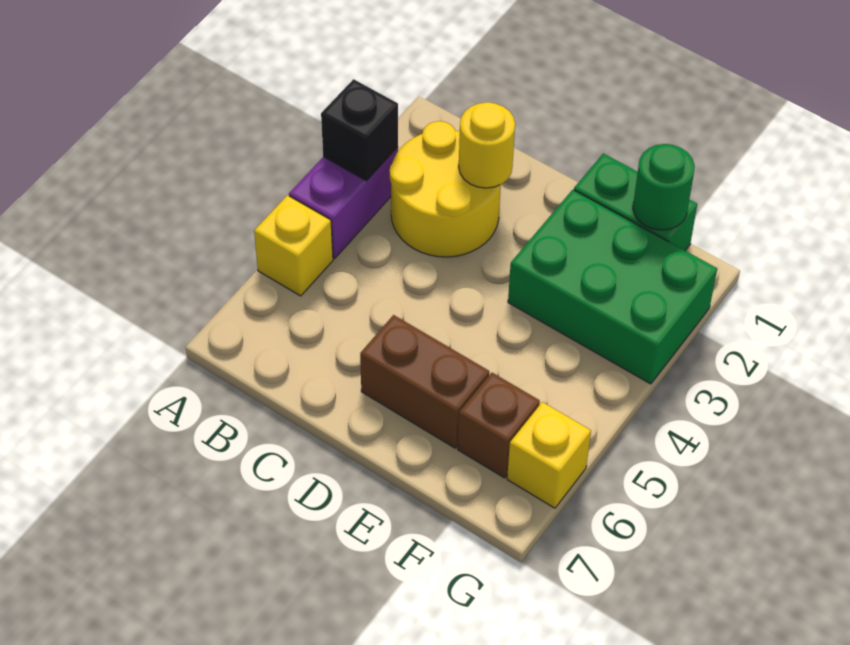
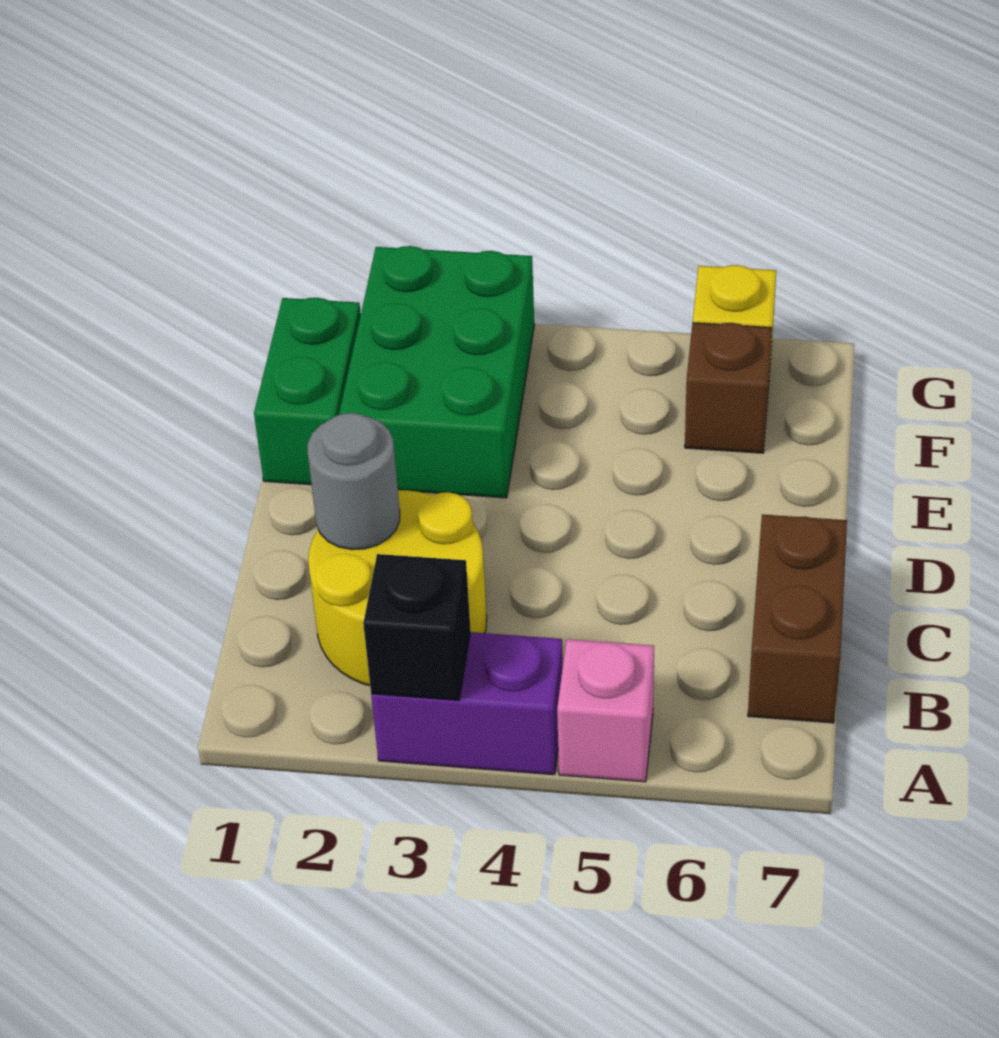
yellow brick A5 level 1 -> pink brick A5 level 1
yellow round brick C2 level 2 -> grey round brick C2 level 2
brown brick D6:E6 level 1 -> brown brick B7:C7 level 1
green round brick F1 level 2 -> none

